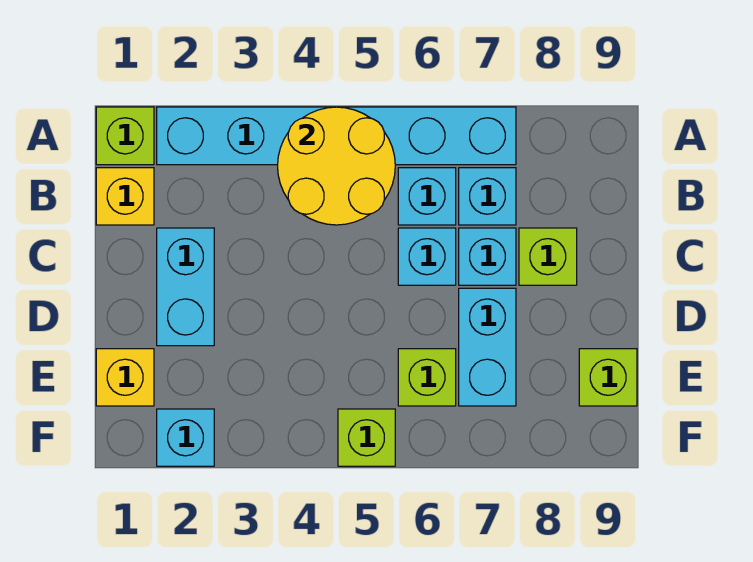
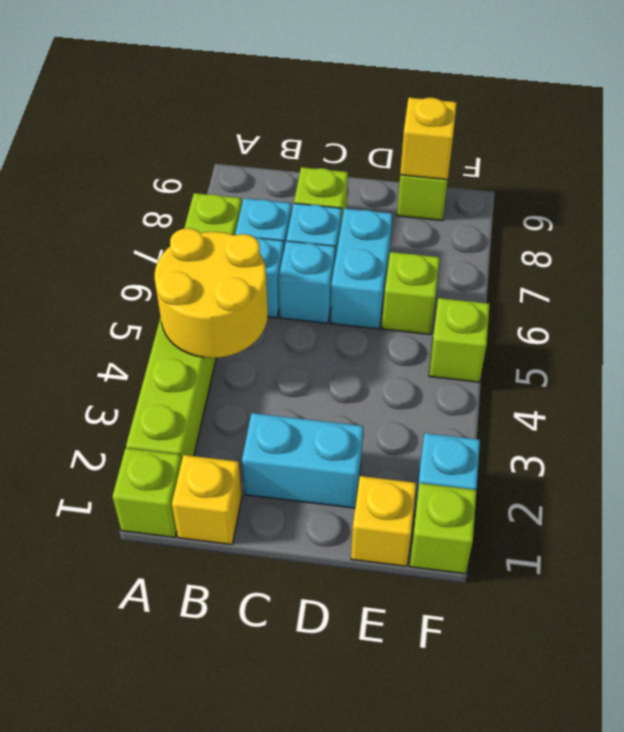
cyan brick A2:A7 level 1 -> lime brick A2:A7 level 1
cyan brick D7:E7 level 1 -> cyan brick D6:D7 level 1
none -> yellow brick E9 level 2
none -> lime brick F1 level 1

